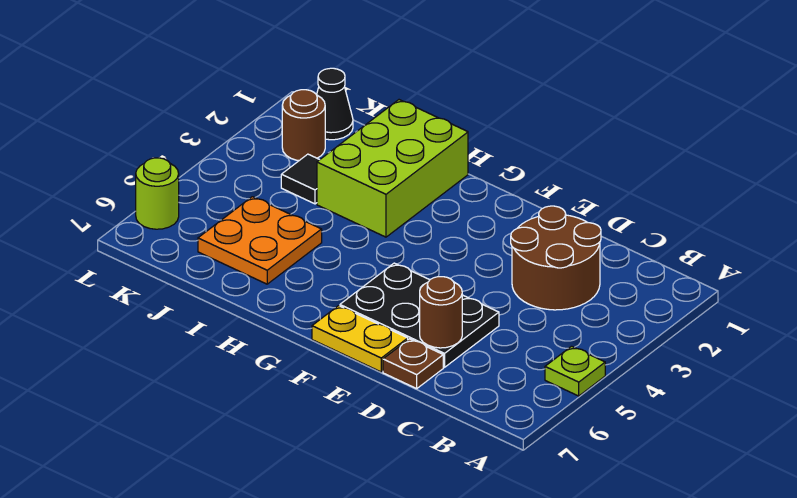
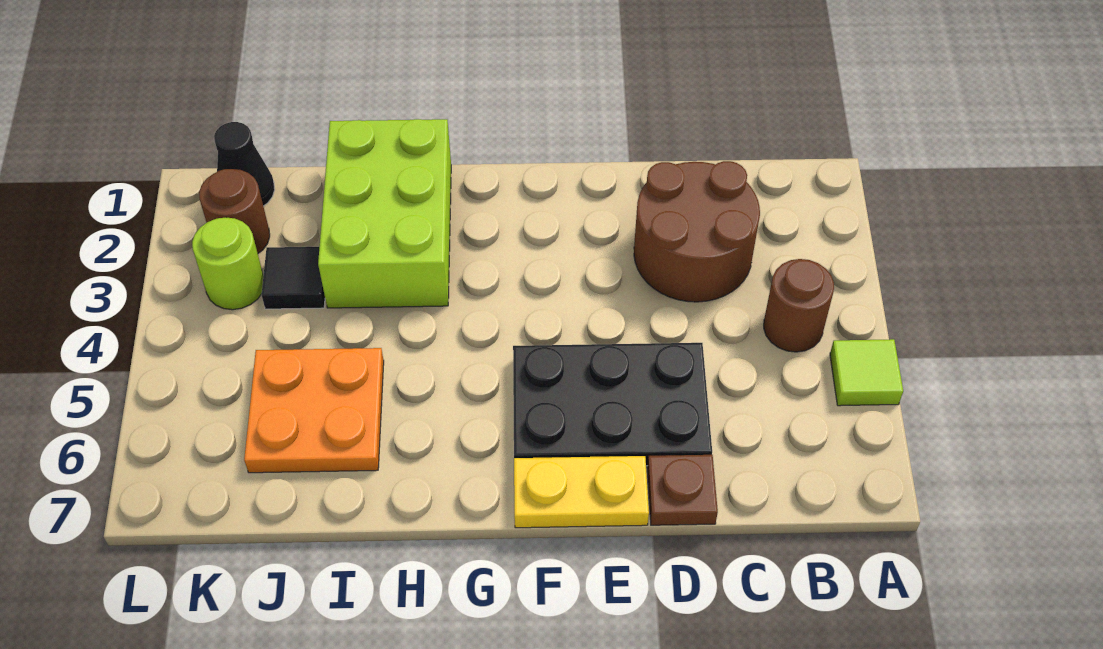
lime plate A5 level 1 -> lime tile A5 level 1
brown round brick D6 level 2 -> brown round brick B4 level 1
lime round brick L6 level 1 -> lime round brick K3 level 1

